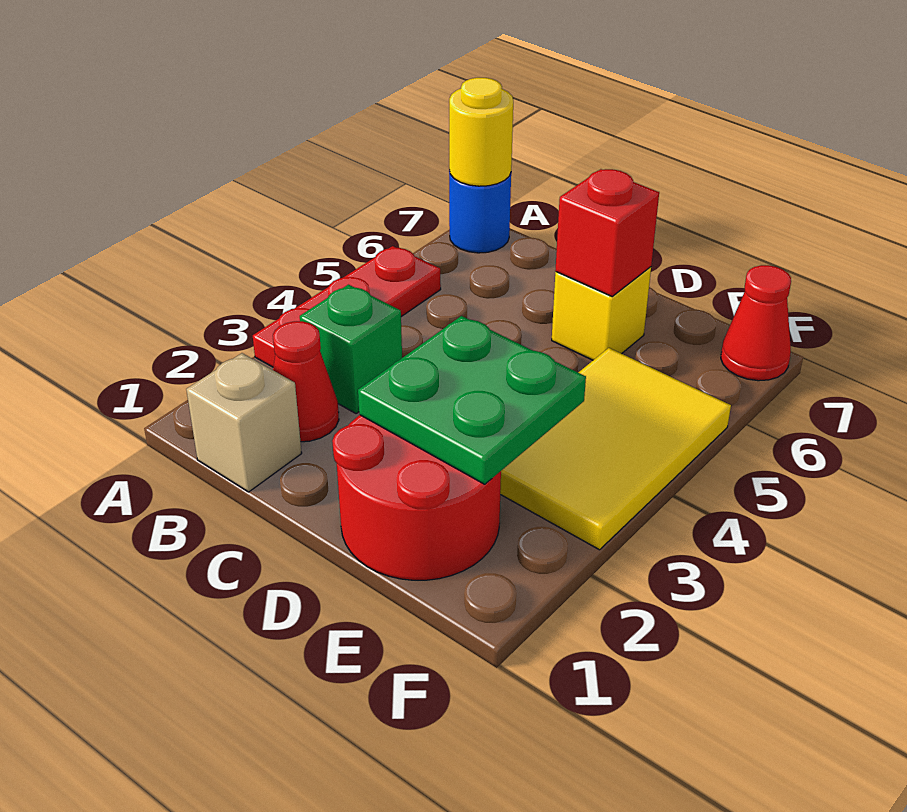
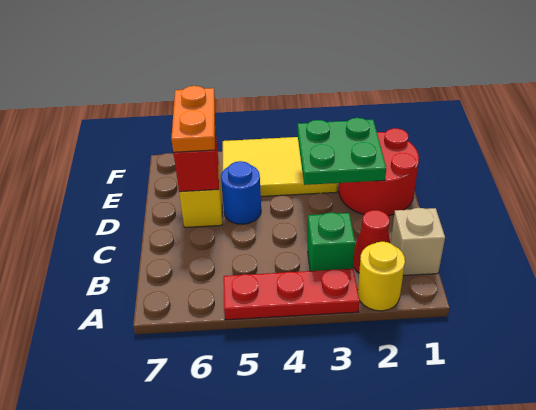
blue round brick A7 level 1 -> blue round brick D5 level 1
yellow round brick A7 level 2 -> yellow round brick A2 level 1
none -> orange plate D6:E6 level 3
red cone F7 level 1 -> none

